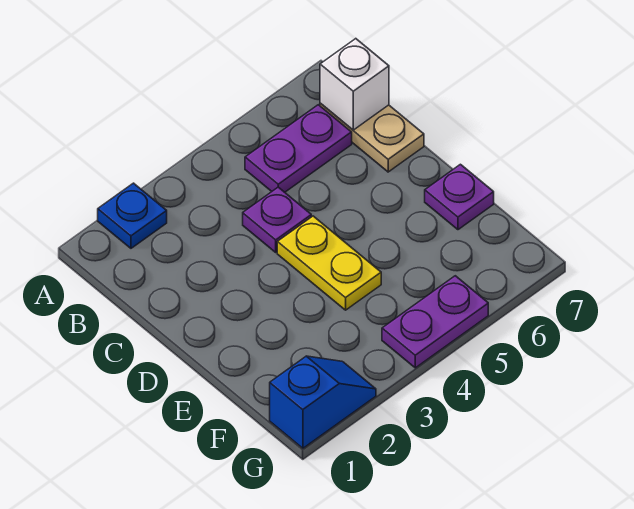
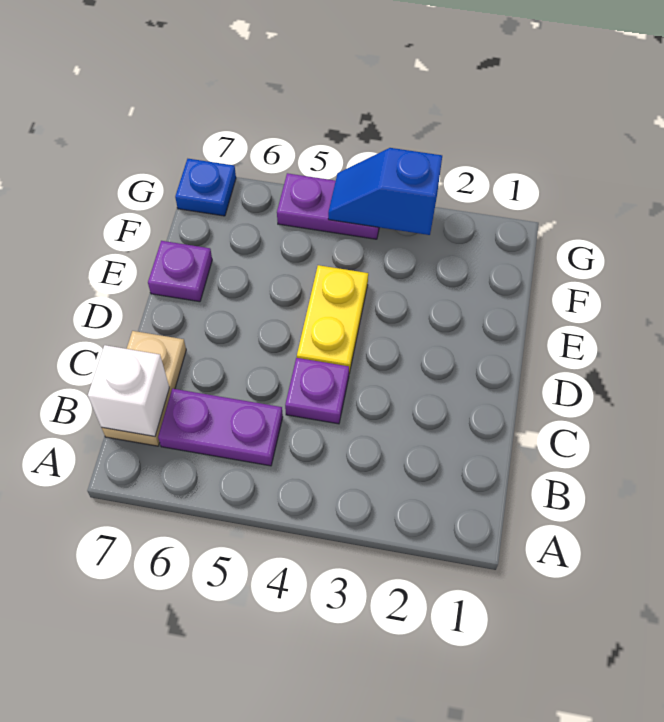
blue plate A2 level 1 -> blue plate G7 level 1
blue slope G1:G2 level 1 top 1 -> blue slope G3:G4 level 2 top 3

